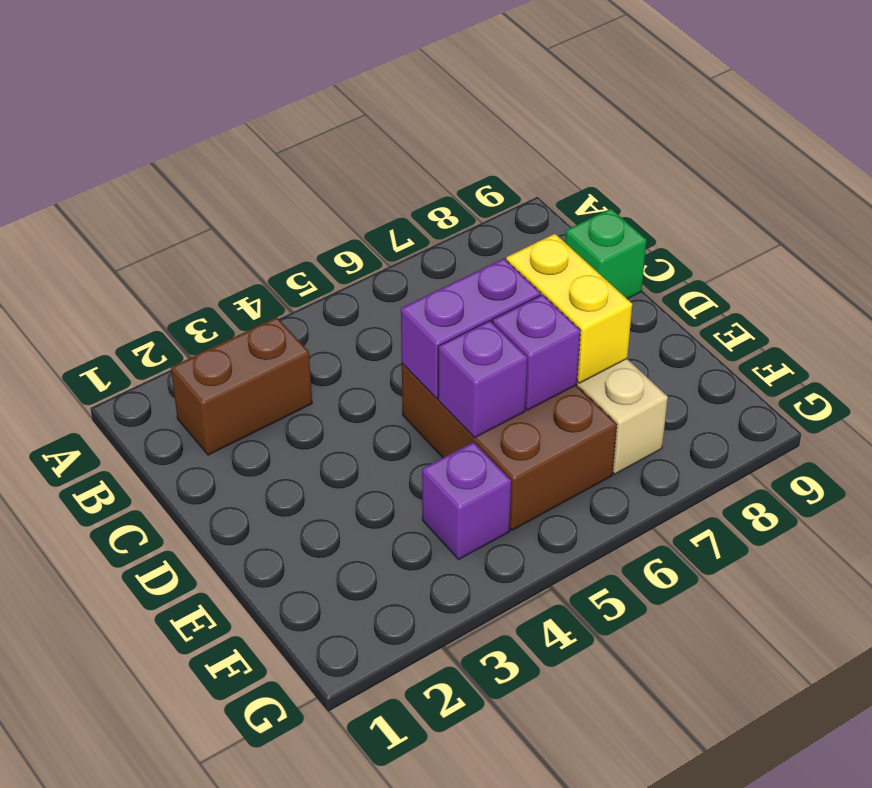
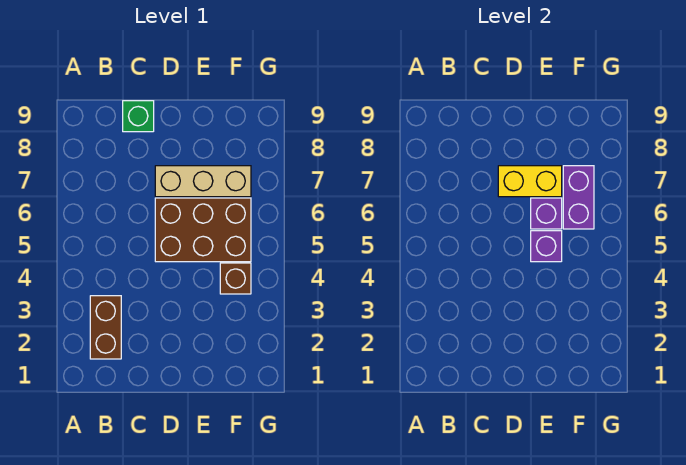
purple brick D5:D6 level 2 -> purple brick F6:F7 level 2
purple brick F4 level 1 -> brown brick F4 level 1

